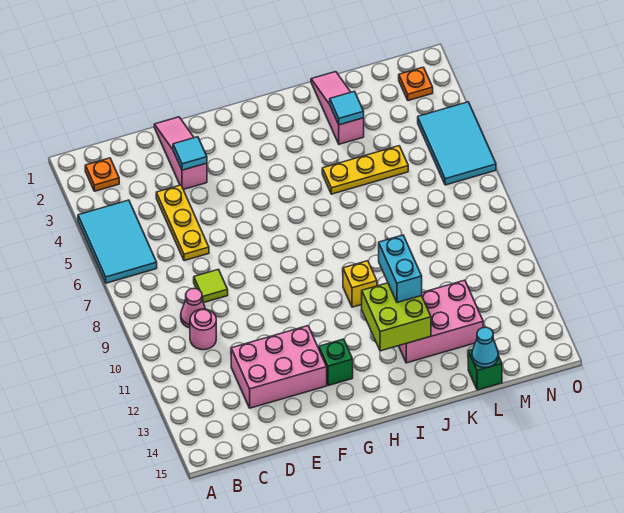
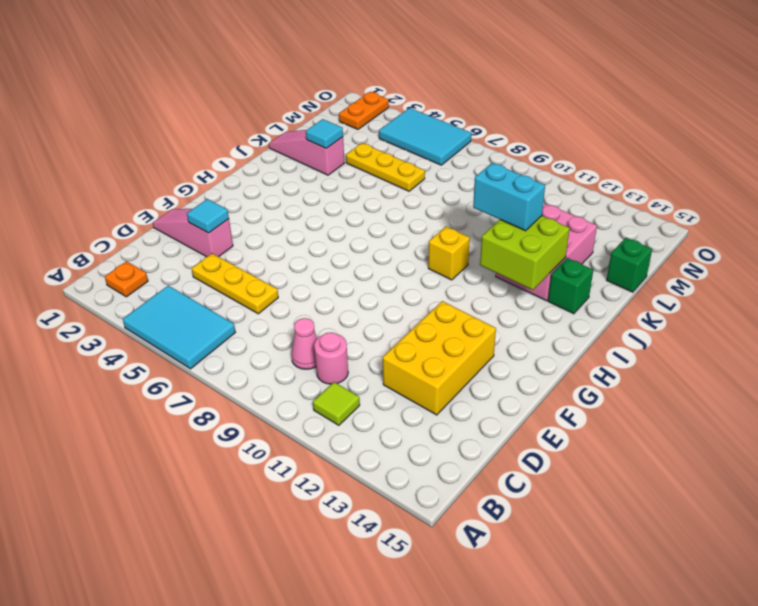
lime tile D8 level 1 -> lime tile B11 level 1
pink brick D12:F13 level 1 -> yellow brick D12:F13 level 1
green brick G13 level 1 -> green brick J14 level 1
yellow plate J5:L5 level 1 -> yellow plate L4:L6 level 1
cyan cone L15 level 2 -> none
orange plate N2 level 1 -> orange plate N2:O2 level 1

